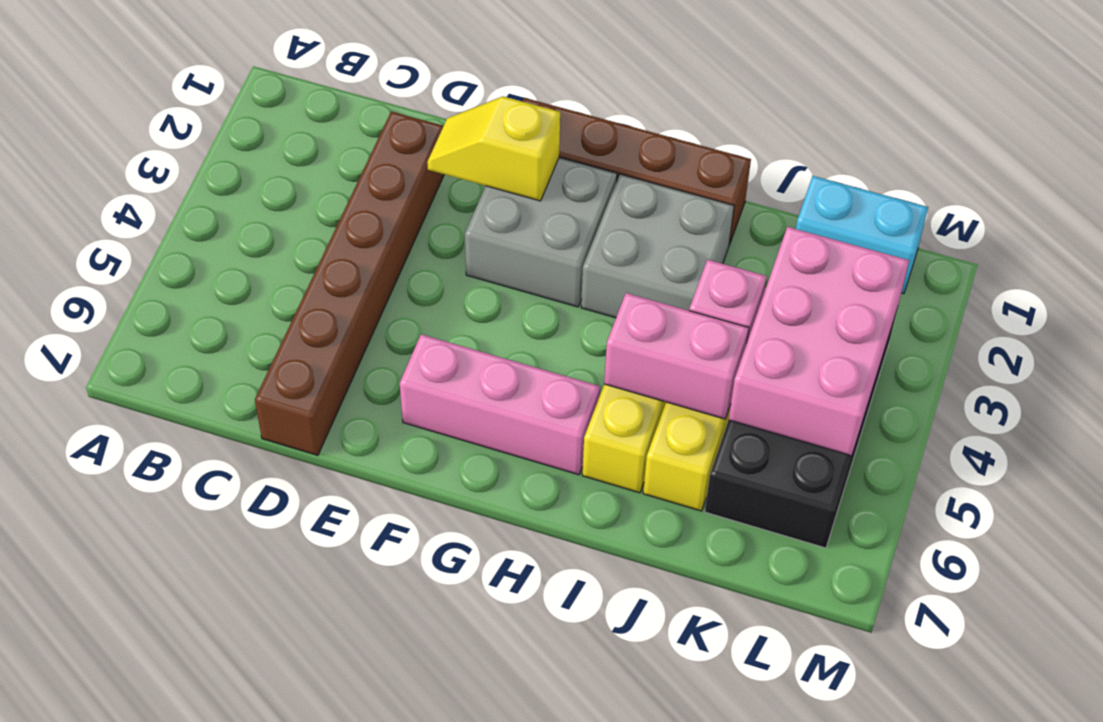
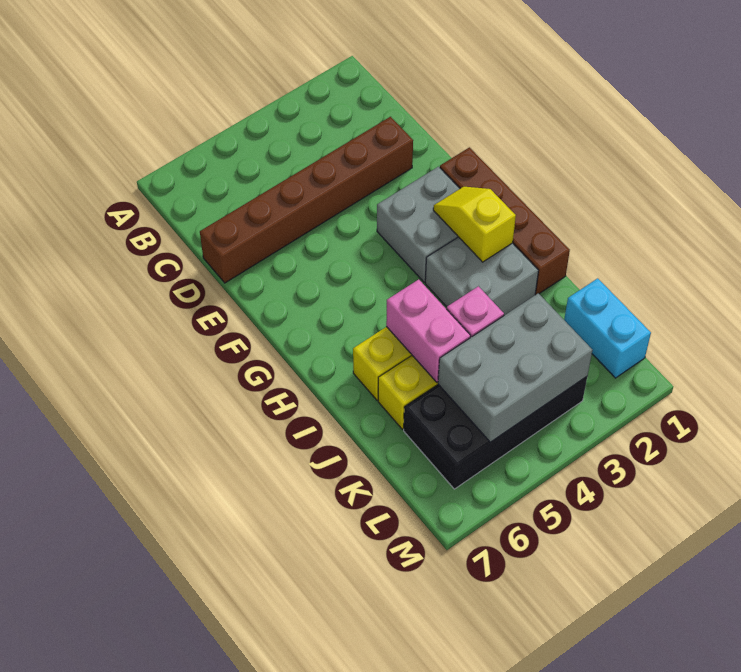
yellow slope E2:F2 level 2 top F -> yellow slope G2:H2 level 2 top H
pink brick F6:H6 level 1 -> none
pink brick K3:L5 level 2 -> grey brick K3:L5 level 2

